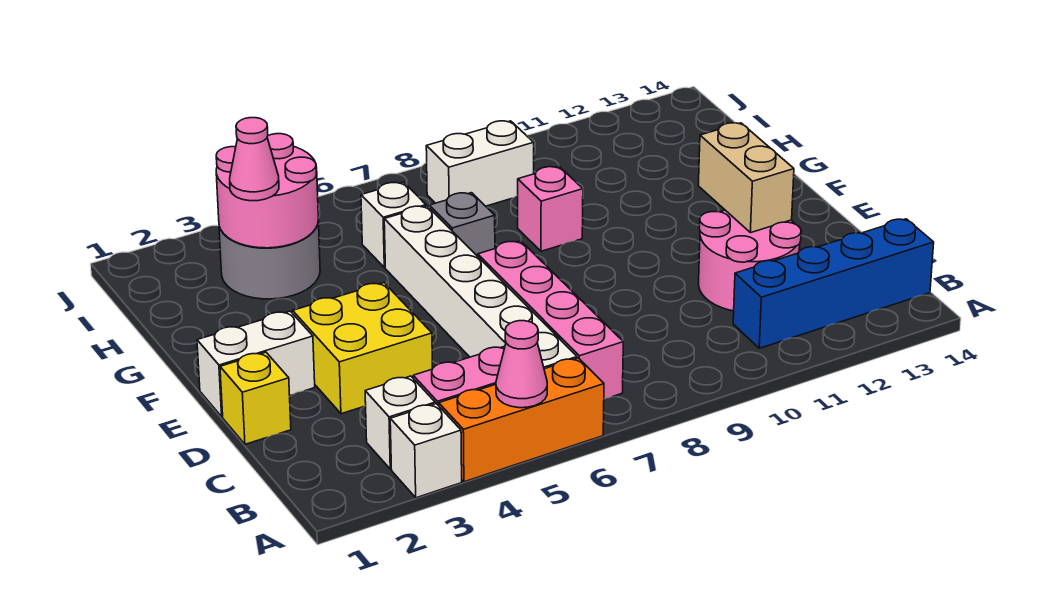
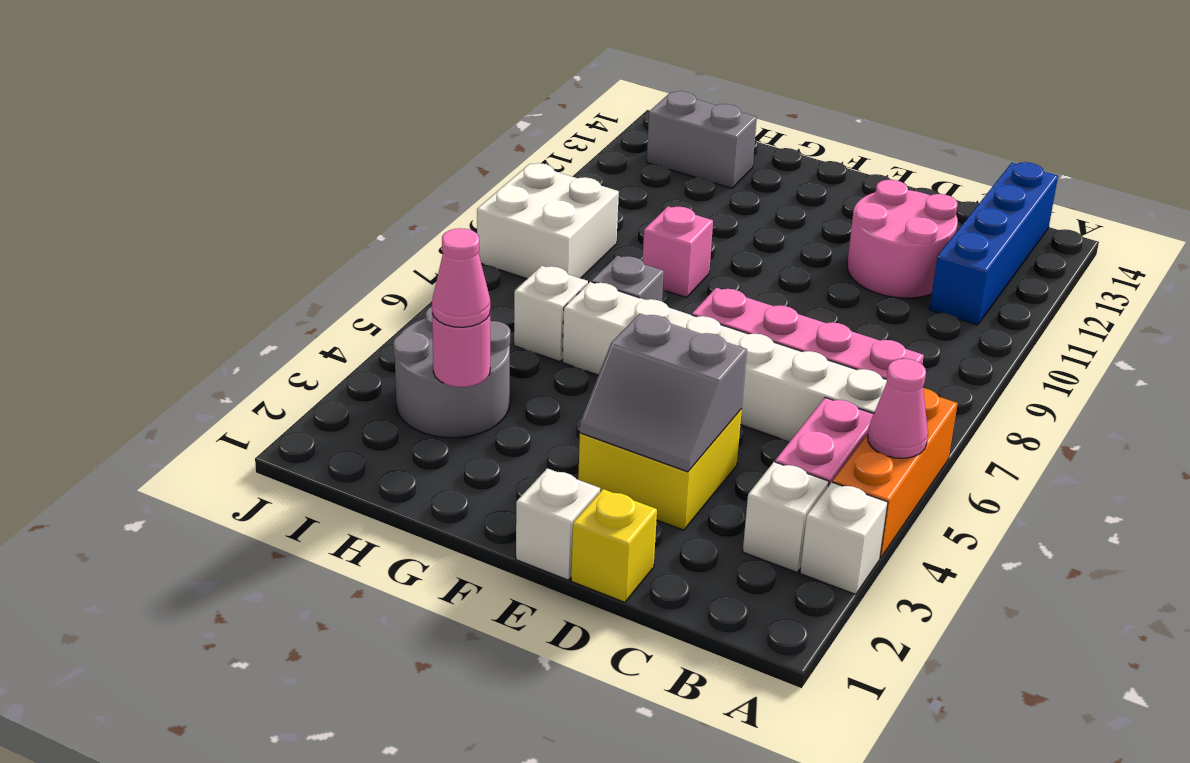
none -> grey slope D3:E4 level 2 top 4
tan brick D12:E12 level 2 -> none
white brick E1:E2 level 1 -> white brick E1 level 1
pink round brick H3:I4 level 2 -> pink round brick H3 level 2
none -> grey brick H13:I13 level 1
white brick I8:I9 level 1 -> white brick I8:J9 level 1

